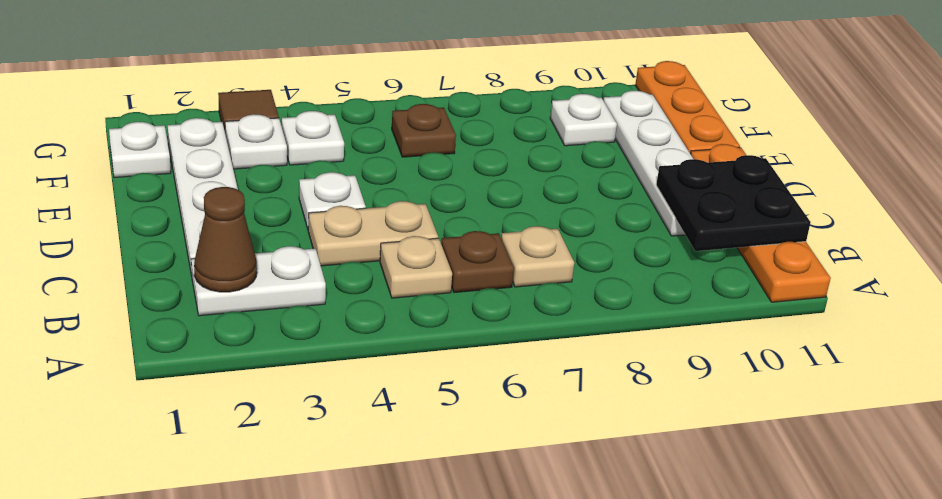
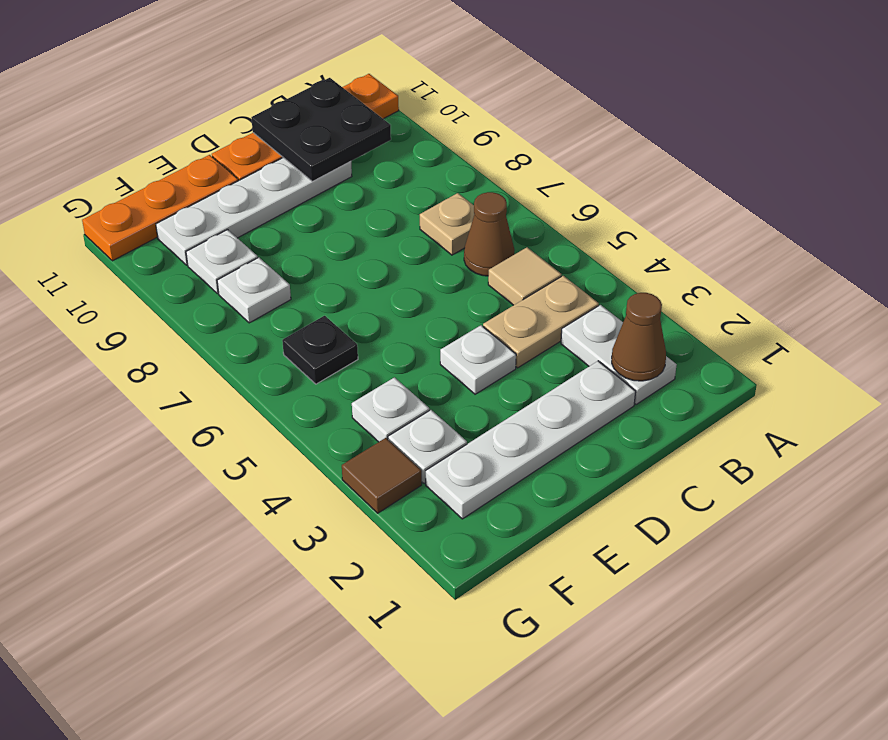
tan plate B5 level 1 -> tan tile B5 level 1
brown plate B6 level 1 -> brown cone B6 level 1
tan plate C4:C5 level 1 -> tan plate B4:C4 level 1
white plate F1 level 1 -> white plate F8 level 1
brown plate F6 level 1 -> black plate F6 level 1

